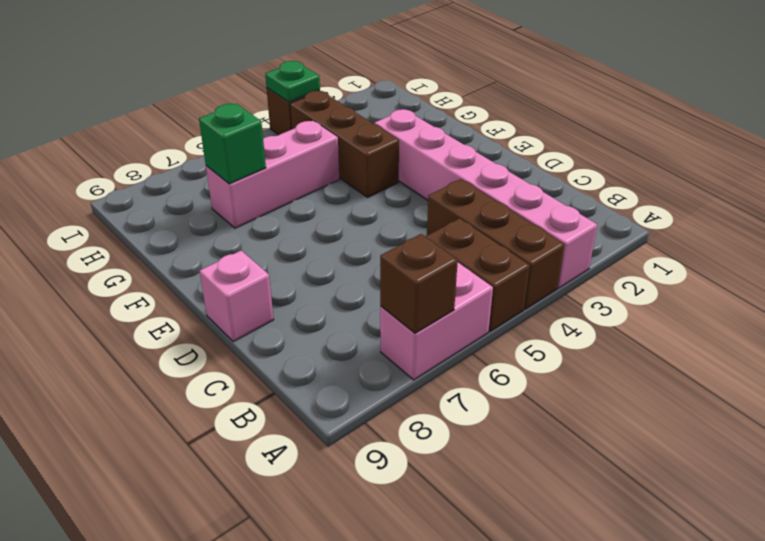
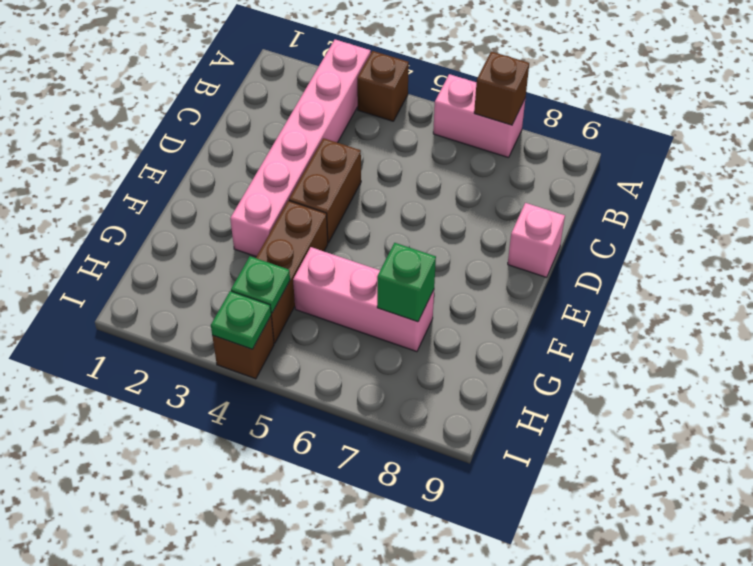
brown brick A4:C4 level 1 -> brown brick A4 level 1
brown brick A5:B5 level 1 -> brown brick D4:E4 level 1
none -> green plate H4 level 2

